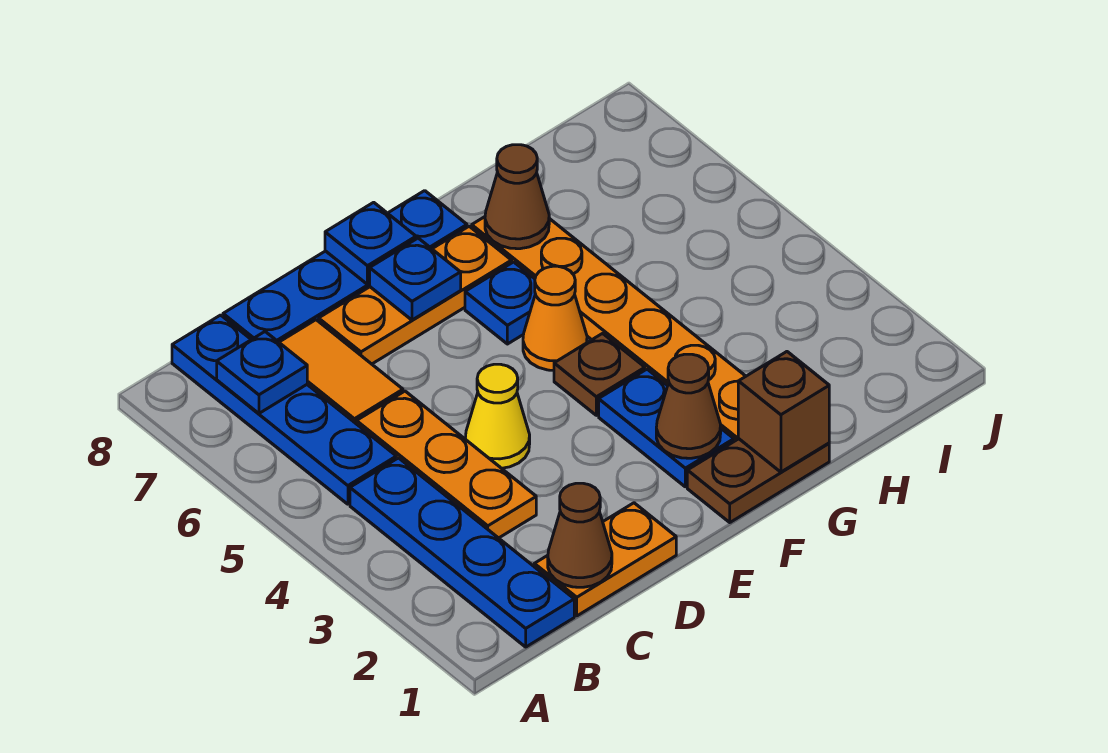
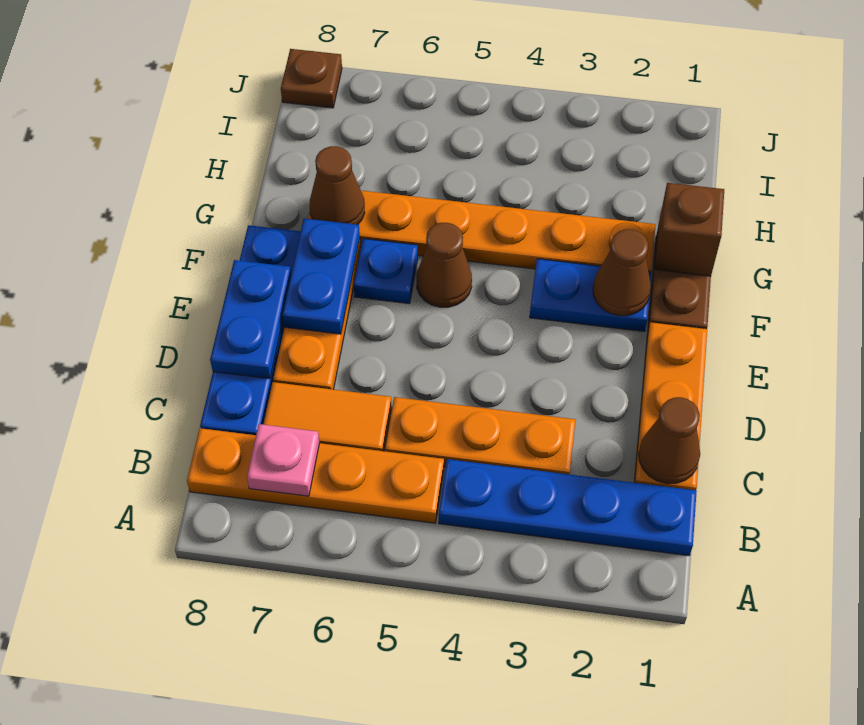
blue plate B5:B8 level 1 -> orange plate B5:B8 level 1
blue plate B7 level 2 -> pink plate B7 level 2
orange plate C1:D1 level 1 -> orange plate C1:E1 level 1
yellow cone D4 level 1 -> none
blue plate E7 level 2 -> blue plate E7:F7 level 2
blue plate E8 level 2 -> blue plate D8:E8 level 2
brown plate F4 level 1 -> brown plate J8 level 1
orange cone F5 level 1 -> brown cone F5 level 1

